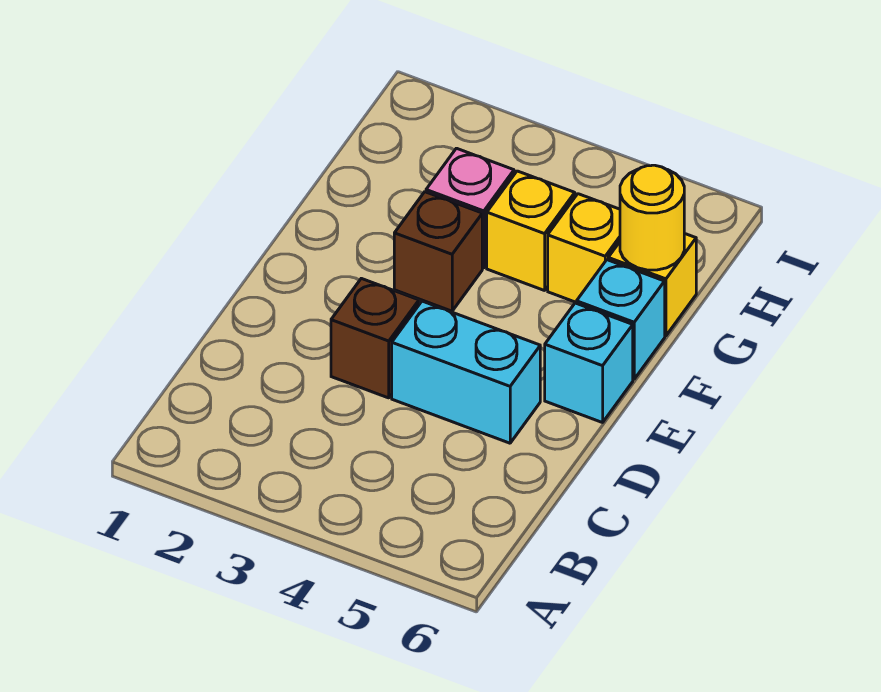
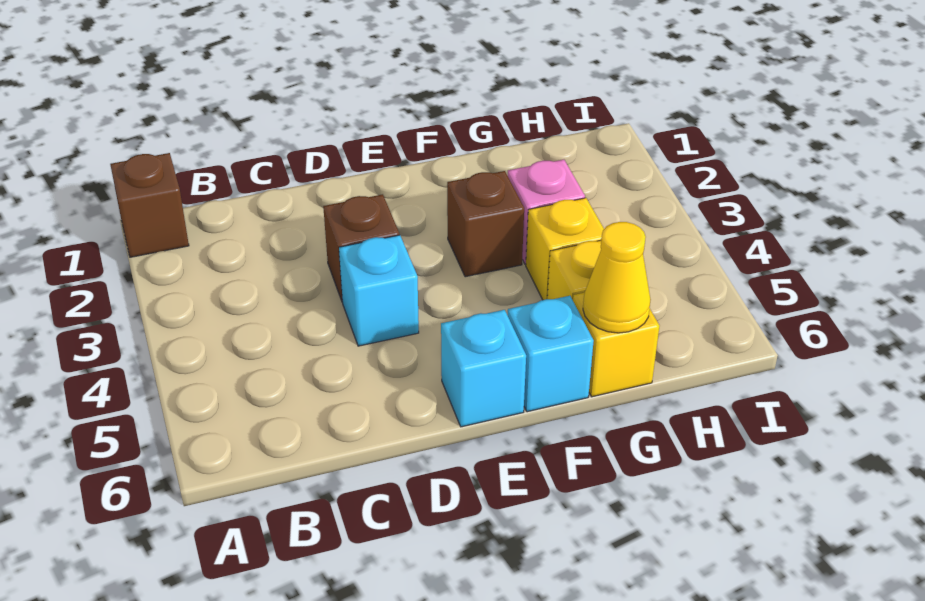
none -> brown brick A1 level 1
cyan brick D4:D5 level 1 -> cyan brick D4 level 1
yellow round brick G6 level 2 -> yellow cone G6 level 2

